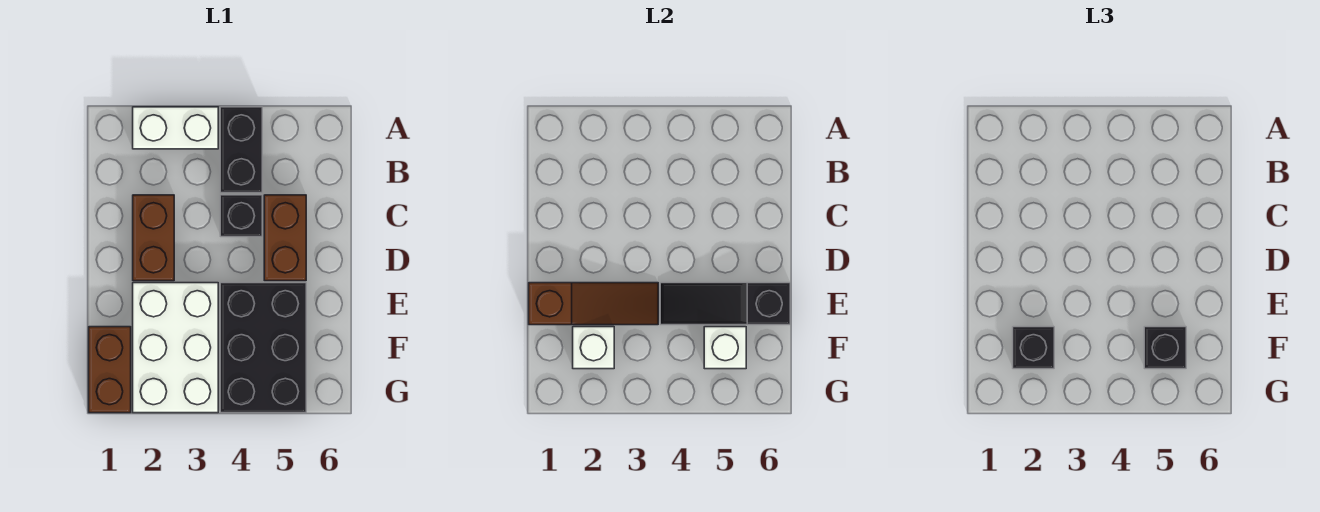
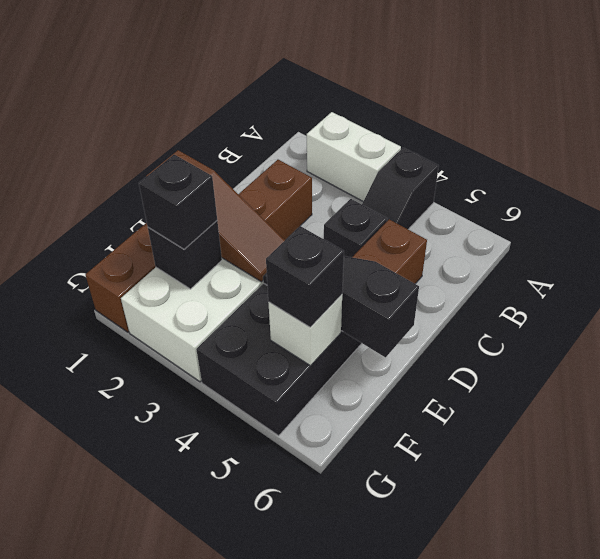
black brick A4:B4 level 1 -> black slope A4:B4 level 1 top A
white brick F2 level 2 -> black brick F2 level 2

